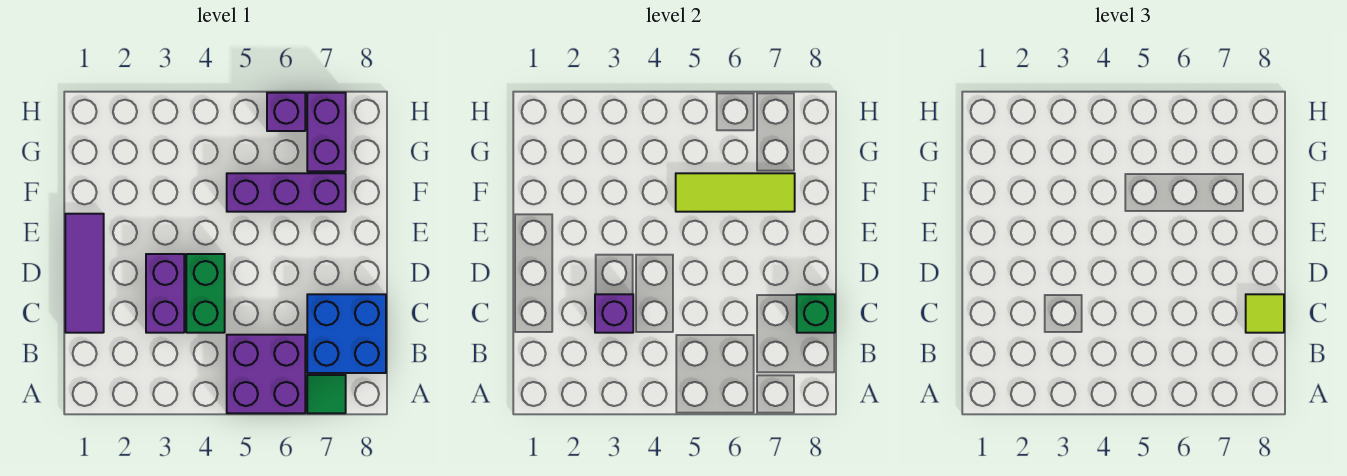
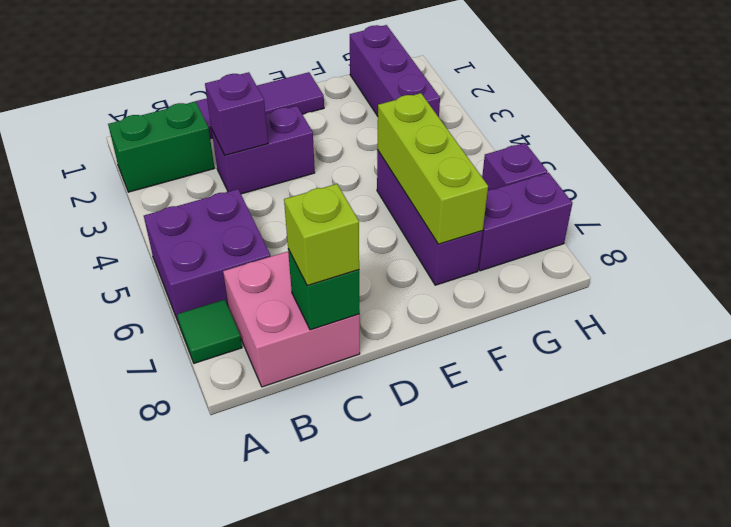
blue brick B7:C8 level 1 -> pink brick B7:C8 level 1
green brick C4:D4 level 1 -> green brick A2:B2 level 1
lime tile C8 level 3 -> lime brick C8 level 3
lime tile F5:F7 level 2 -> lime brick F5:F7 level 2
none -> purple brick G1:G3 level 1

